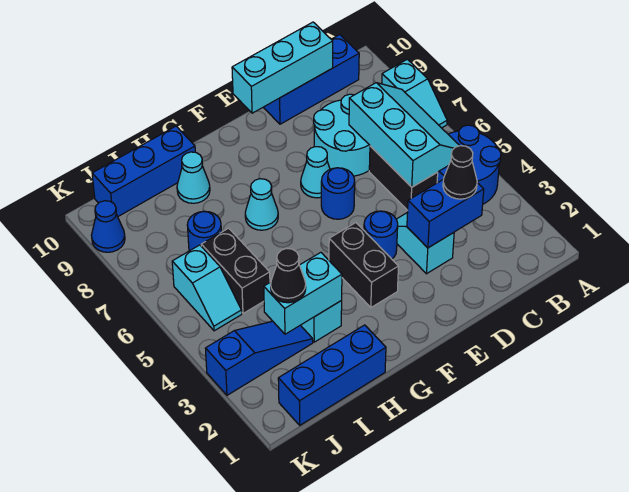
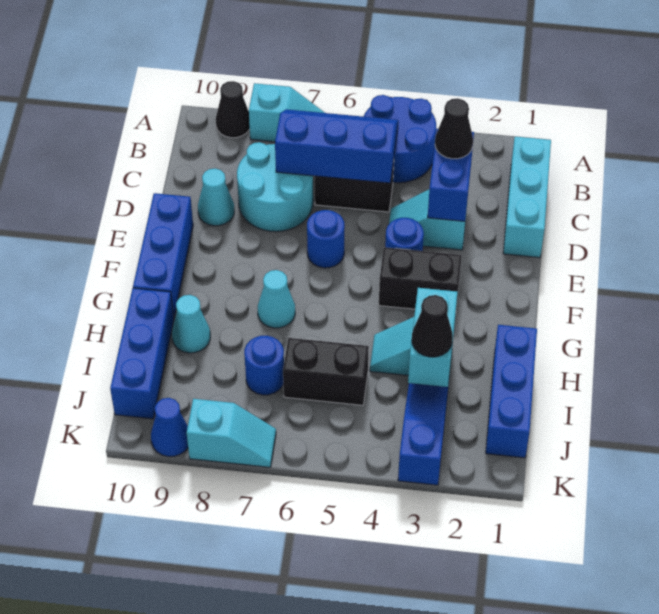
none -> black cone A9 level 1
cyan slope B5:C7 level 2 top C -> blue slope B5:C7 level 2 top C
blue brick B10:D10 level 1 -> blue brick E10:G10 level 1
cyan brick C10:E10 level 2 -> cyan brick B1:D1 level 1
cyan cone E7 level 1 -> cyan cone D9 level 1
cyan slope J5:J6 level 1 top 6 -> cyan slope K7:K8 level 1 top 8

